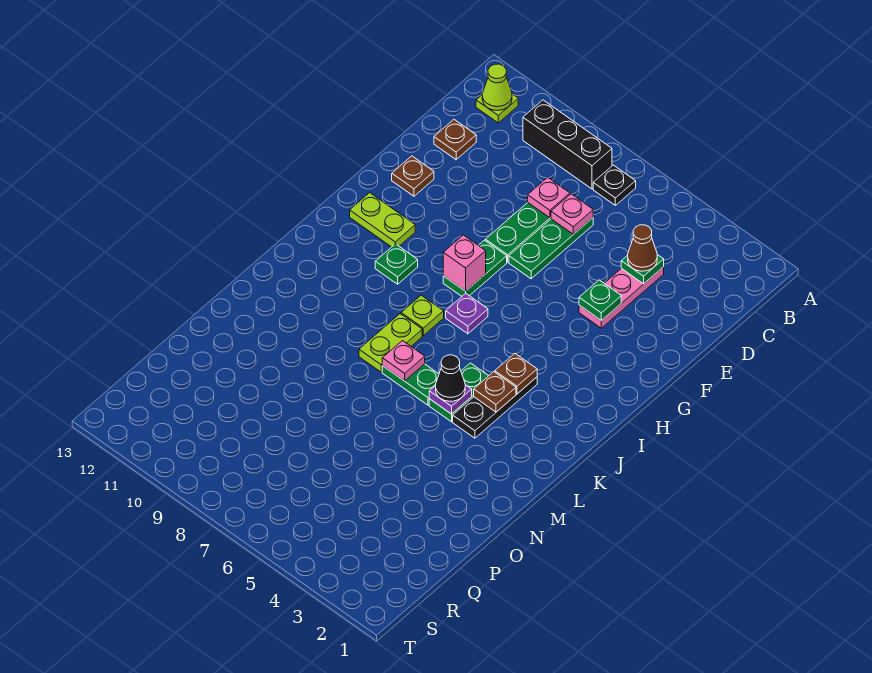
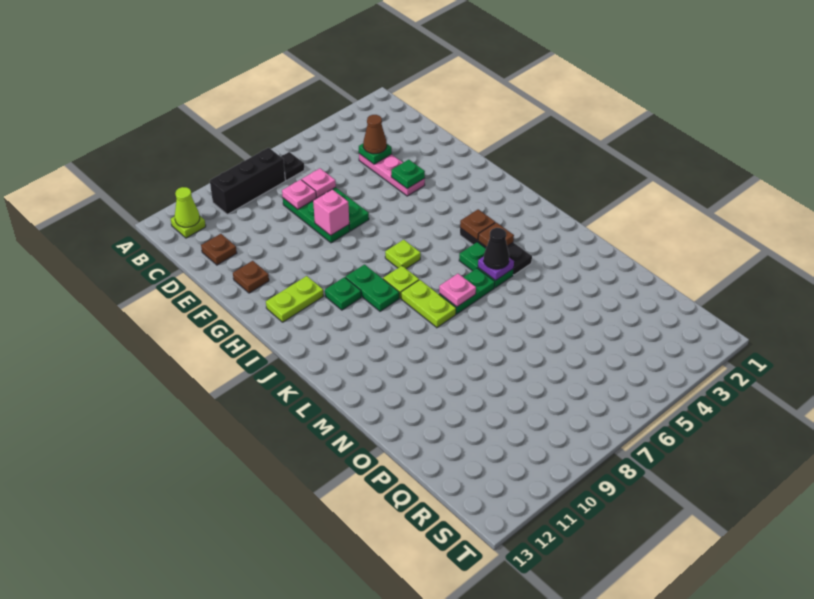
green plate G8:H8 level 1 -> green plate I9:J9 level 1
pink brick H8 level 2 -> pink brick F8 level 2
purple plate I7 level 1 -> lime plate I7 level 1

